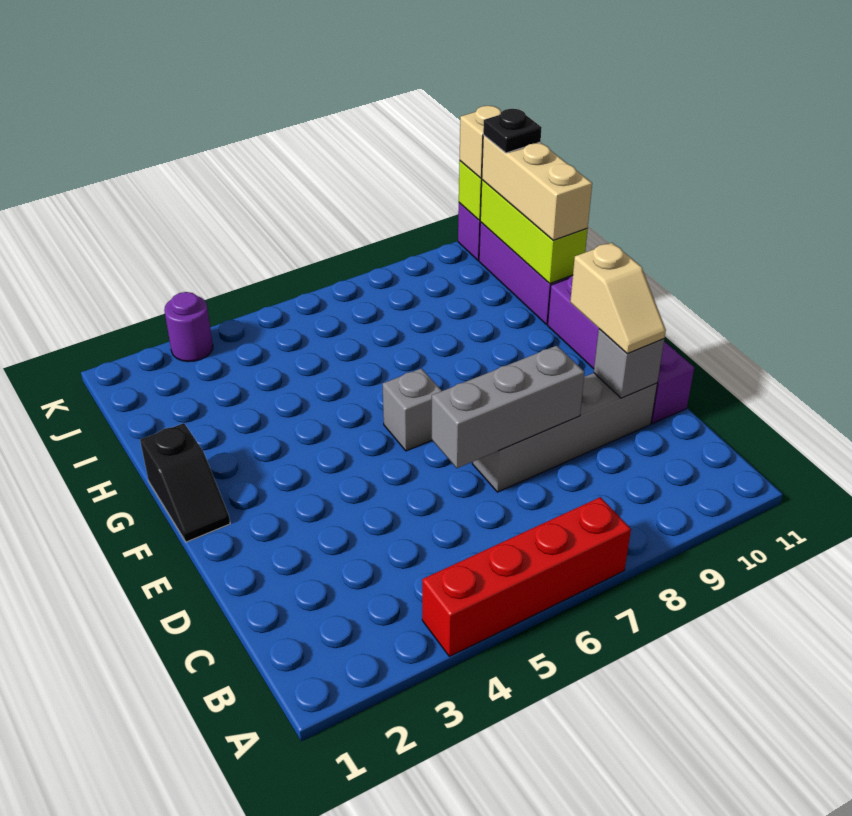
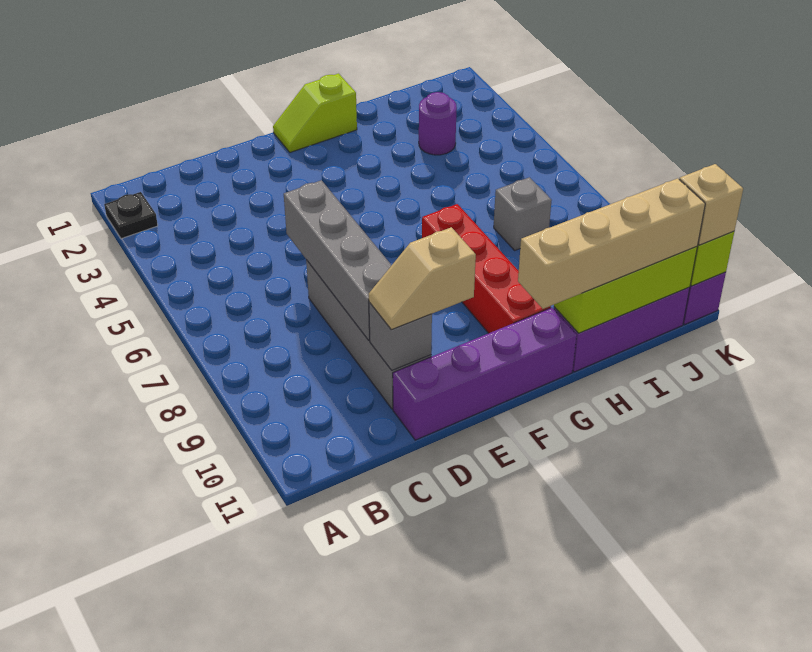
red brick A4:A7 level 1 -> red brick G7:G10 level 1
grey brick D6:D8 level 2 -> grey brick D6:D9 level 2
black slope F1:G1 level 1 top G -> lime slope F1:G1 level 1 top G
grey brick F6 level 1 -> grey brick I7 level 1
tan brick H11:J11 level 3 -> tan brick G11:J11 level 3
black plate J11 level 4 -> black plate A2 level 1
purple round brick K3 level 1 -> purple round brick I3 level 1

